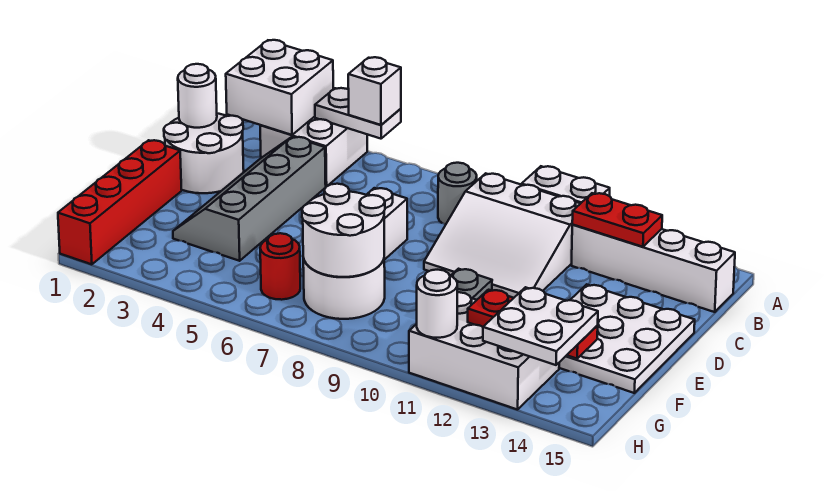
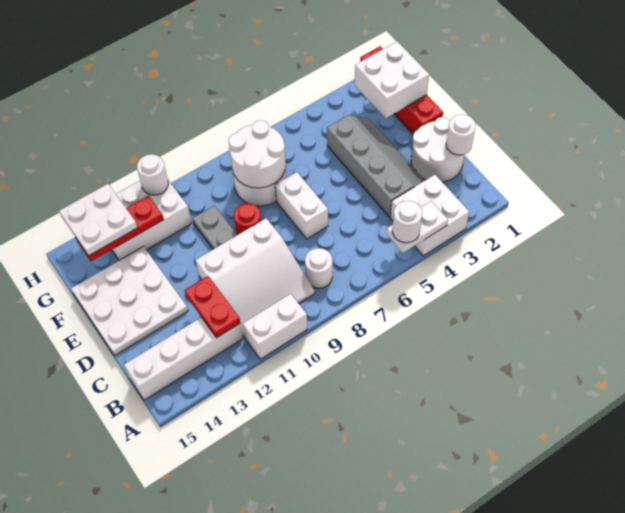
white brick A2:B3 level 2 -> white brick F1:G2 level 2
white brick A5 level 3 -> white round brick A5 level 3
grey round brick B8 level 1 -> white round brick B8 level 1
white slope B9:D11 level 1 top B -> white slope B9:D11 level 1 top D
red plate B12:B13 level 2 -> red plate B12:C12 level 2
red round brick G6 level 1 -> red round brick E9 level 1

